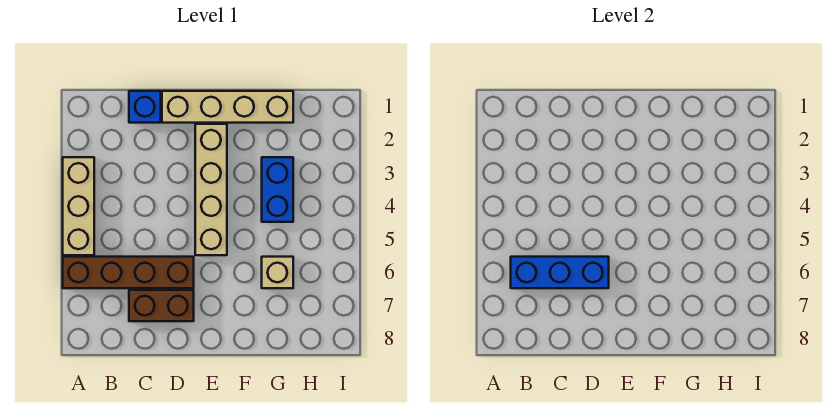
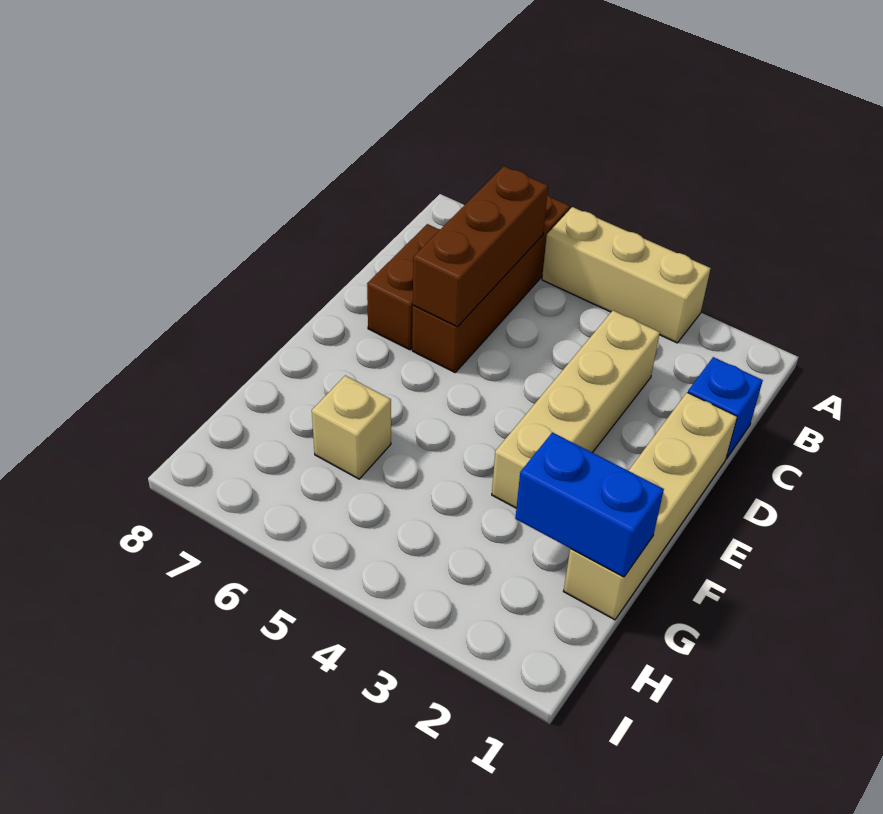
blue brick B6:D6 level 2 -> brown brick B6:D6 level 2
tan brick E2:E5 level 1 -> tan brick C3:F3 level 1
blue brick G3:G4 level 1 -> blue brick G1:G2 level 2

